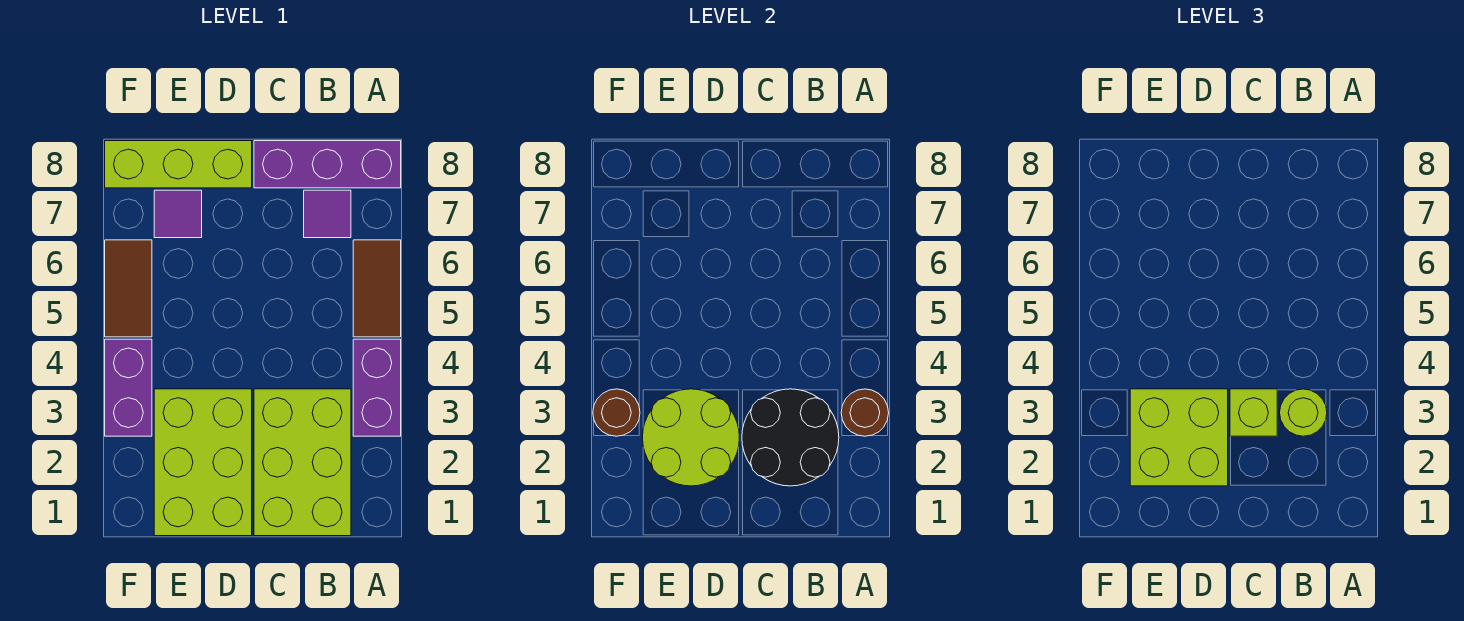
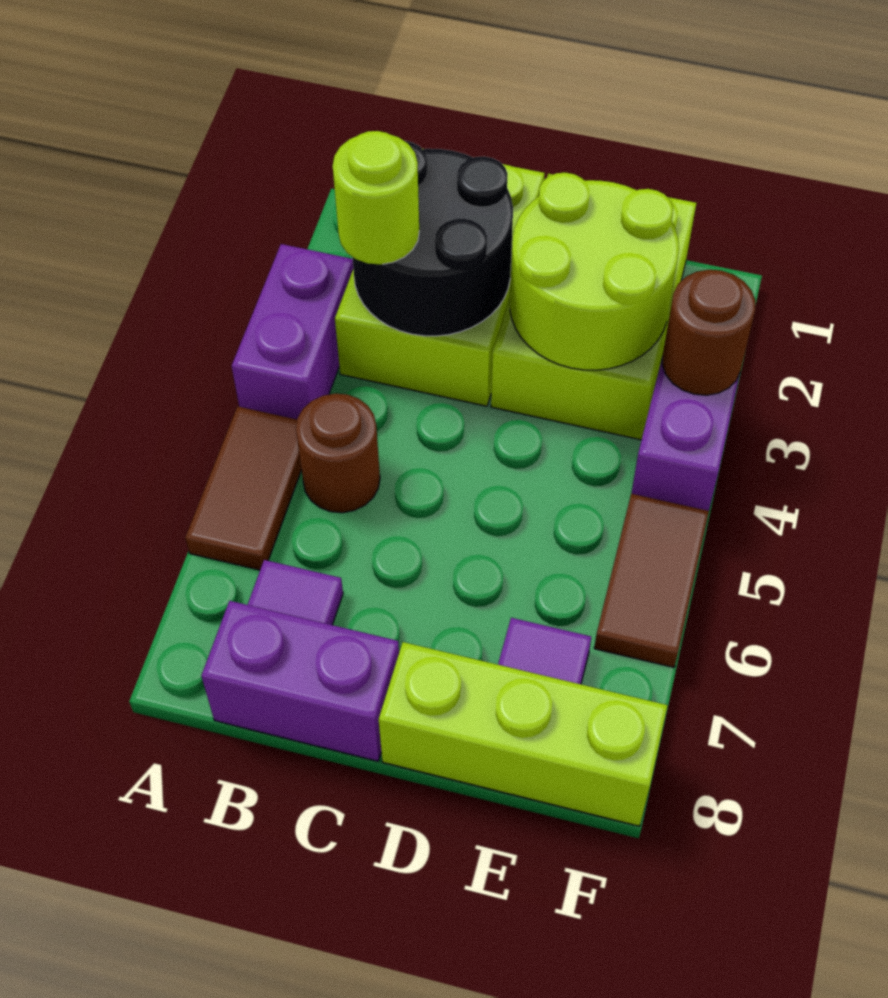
brown round brick A3 level 2 -> brown round brick B5 level 1
purple brick A8:C8 level 1 -> purple brick B8:C8 level 1
lime brick C3 level 3 -> none
lime brick D2:E3 level 3 -> none

